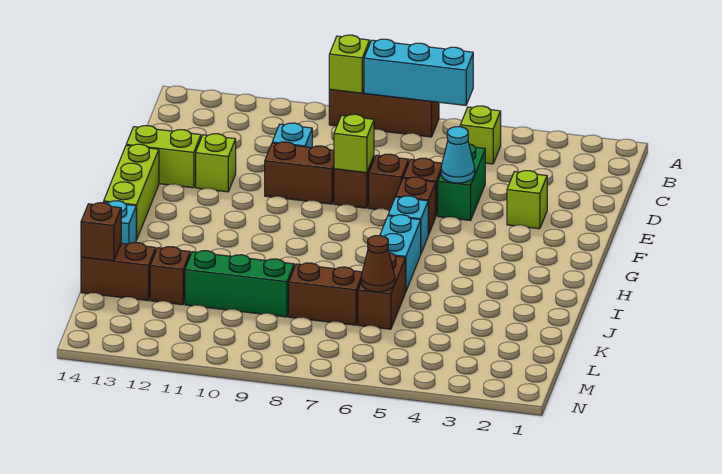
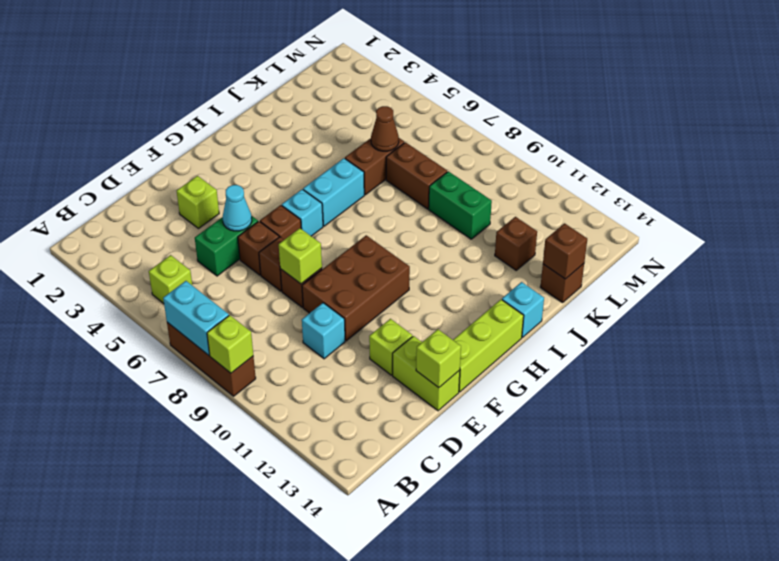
cyan brick A6:A8 level 2 -> cyan brick A7:A8 level 2
brown brick E9:E10 level 1 -> brown brick E9:G10 level 1
none -> lime brick E14 level 2
green brick K9:K11 level 1 -> green brick K9:K10 level 1
brown brick K13:K14 level 1 -> brown brick K14 level 1

